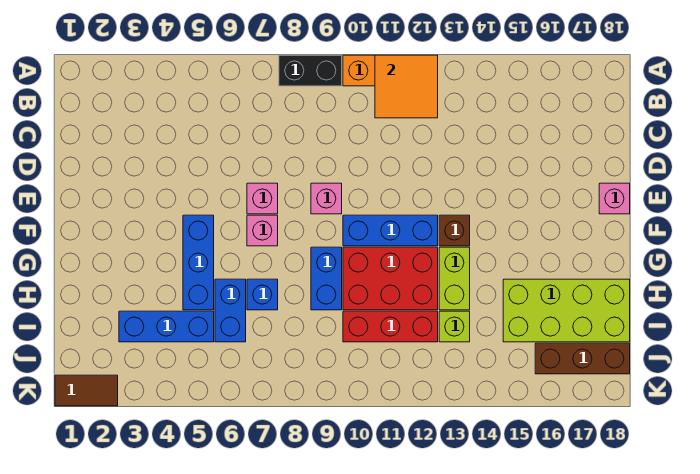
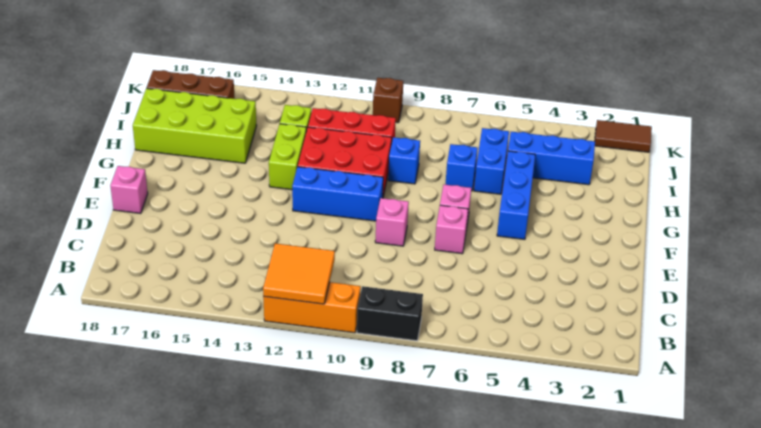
brown brick F13 level 1 -> brown brick K10 level 1
blue brick G9:H9 level 1 -> blue brick H9 level 1

